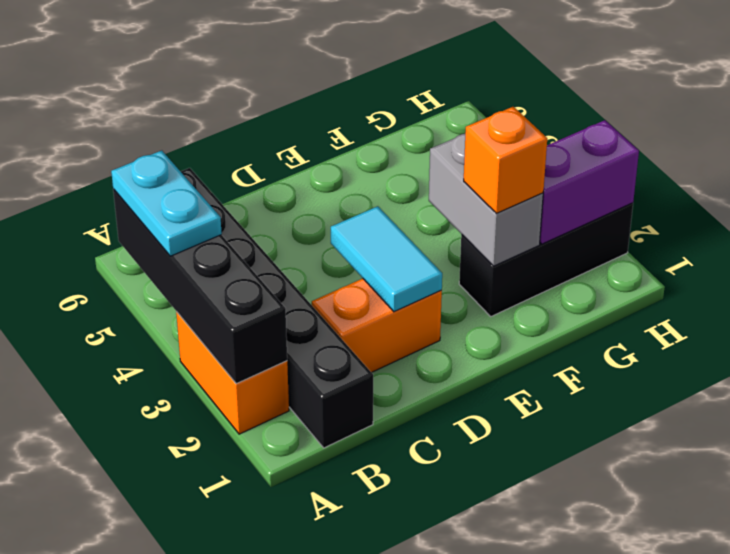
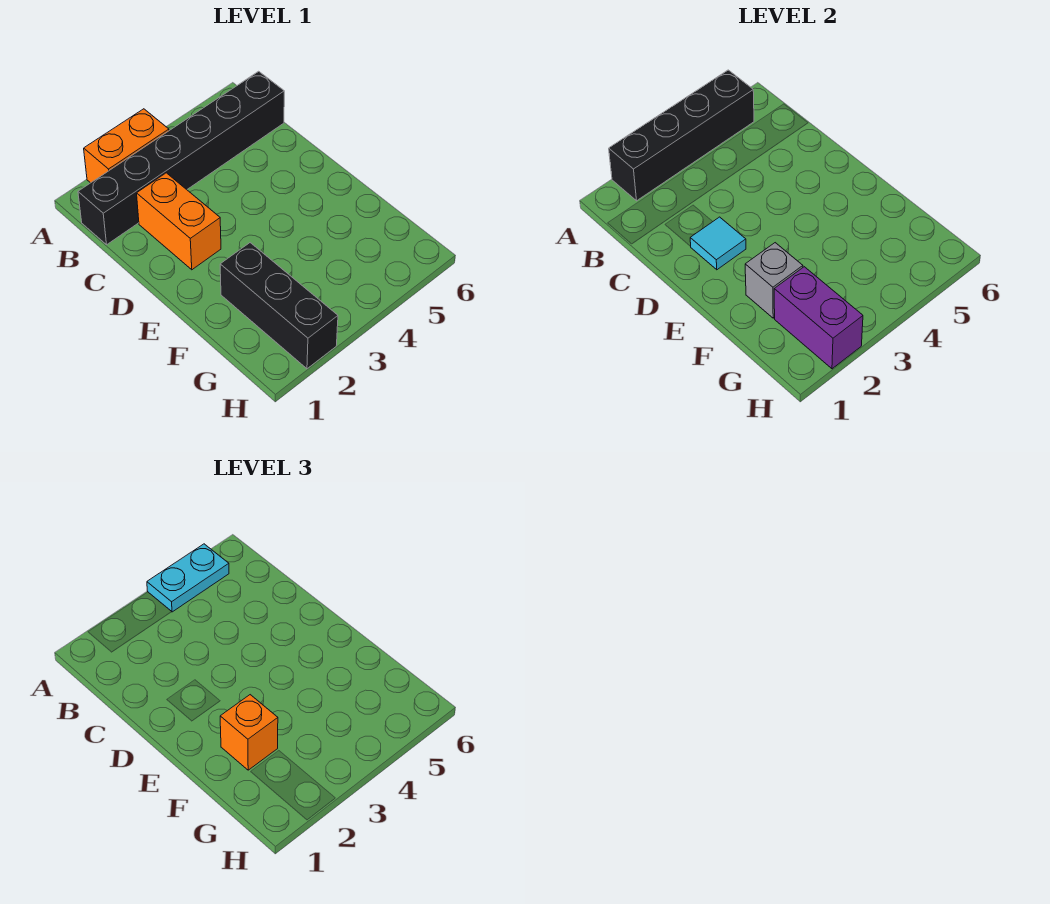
cyan tile D2:D3 level 2 -> cyan tile D2 level 2
grey brick F2:F3 level 2 -> grey brick F2 level 2

